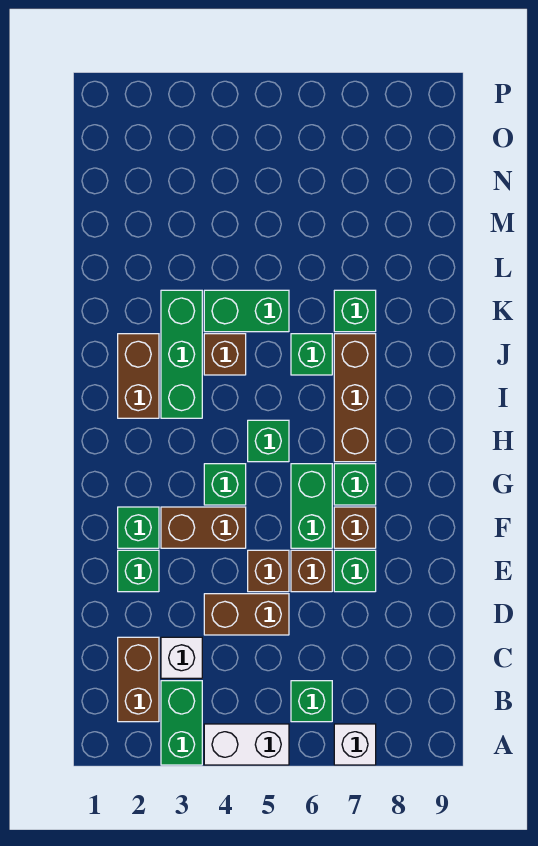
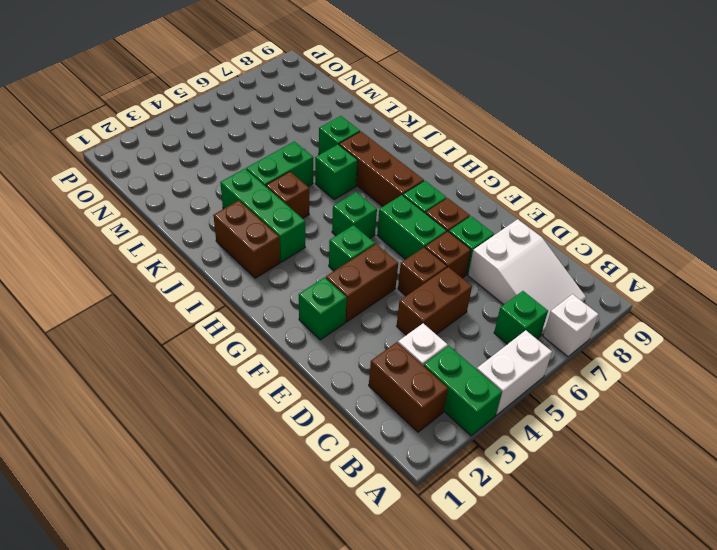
none -> white slope B7:D8 level 1 top D
green brick E2 level 1 -> none

